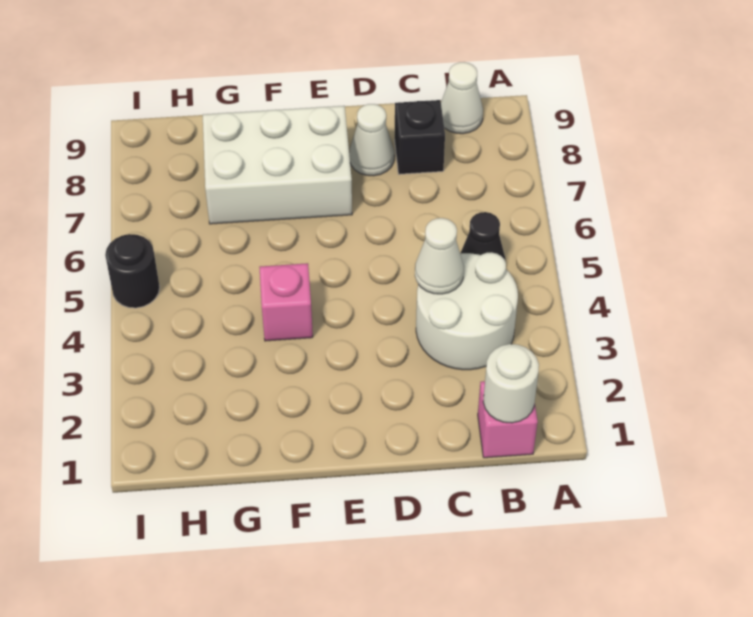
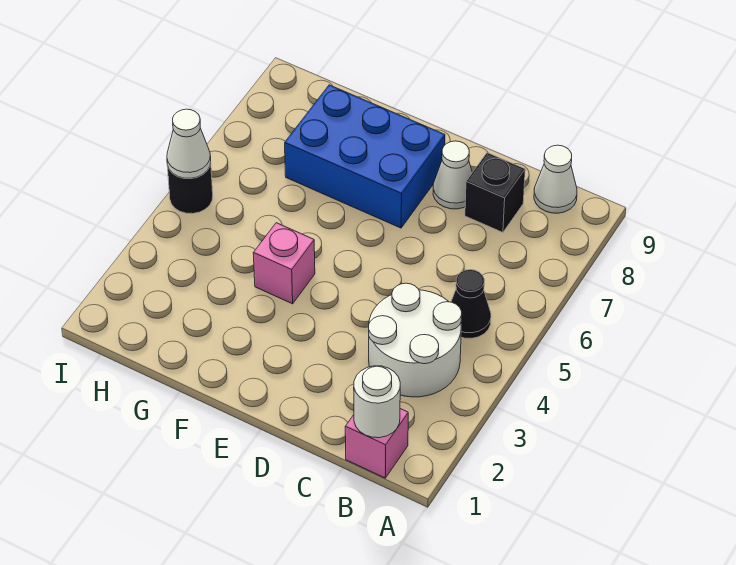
white cone C4 level 2 -> white cone I5 level 2
white brick E7:G8 level 1 -> blue brick E7:G8 level 1

